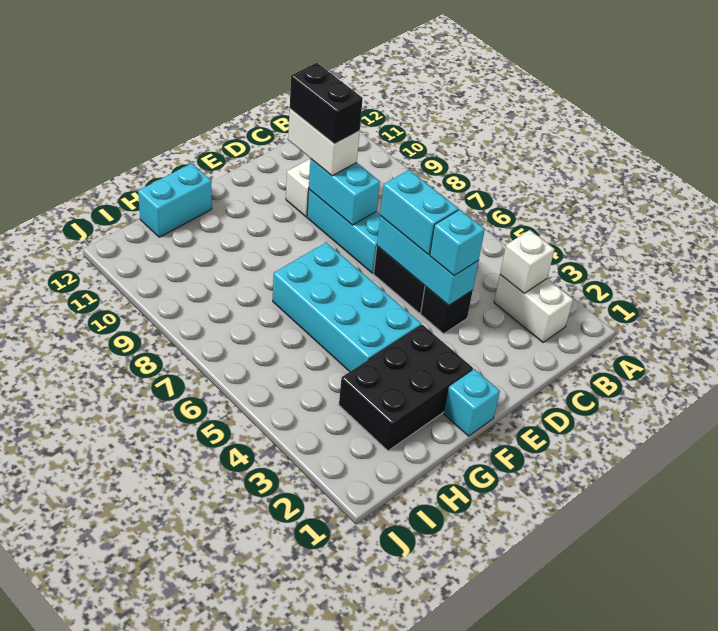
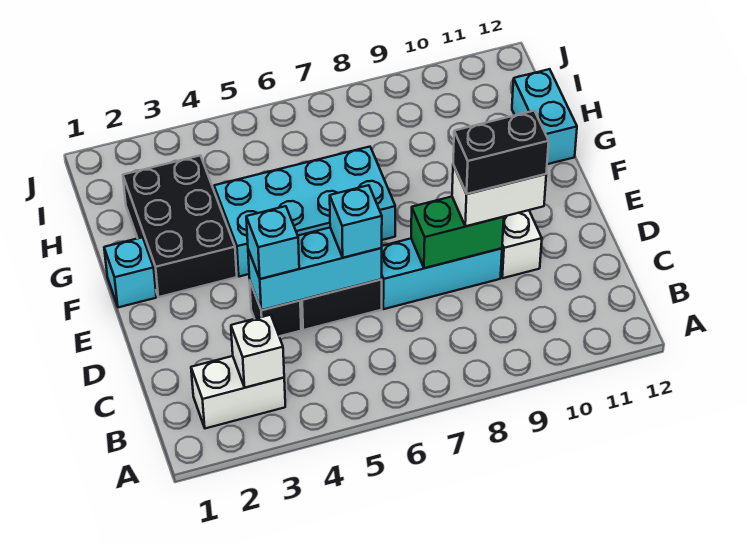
cyan brick D5:D6 level 3 -> cyan brick D6 level 3
cyan brick D8:D9 level 2 -> green brick D8:D9 level 2

